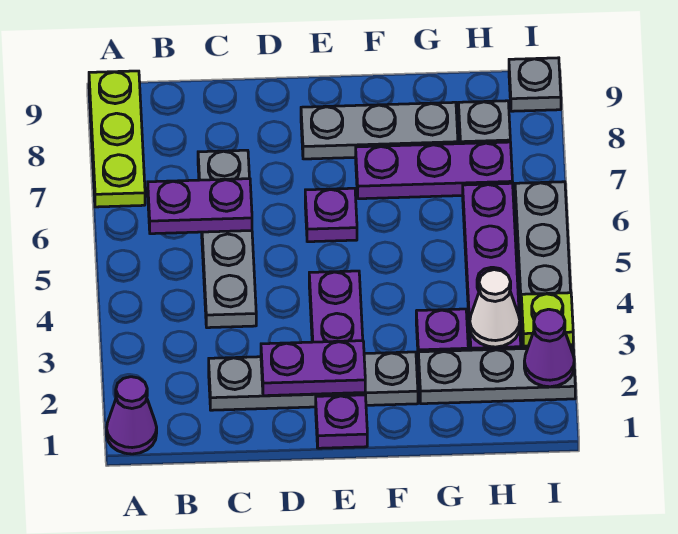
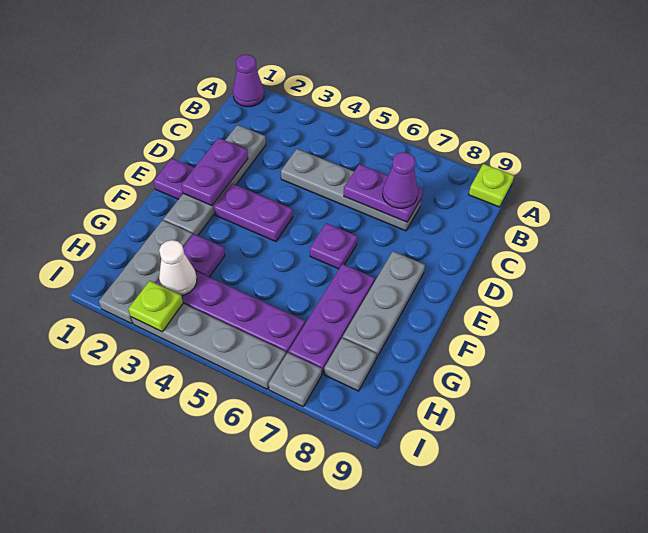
lime plate A7:A9 level 1 -> lime plate A9 level 1
purple plate B6:C6 level 2 -> purple plate C6:C7 level 2
purple cone I2 level 2 -> purple cone C7 level 3
grey plate I9 level 1 -> grey plate I7 level 1

